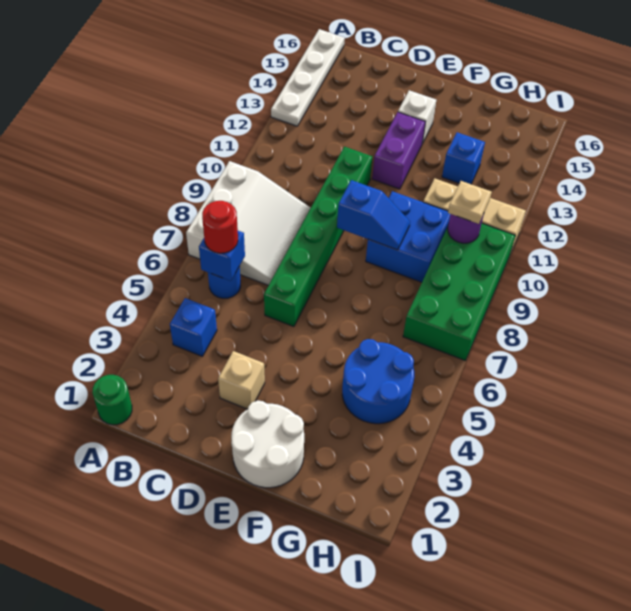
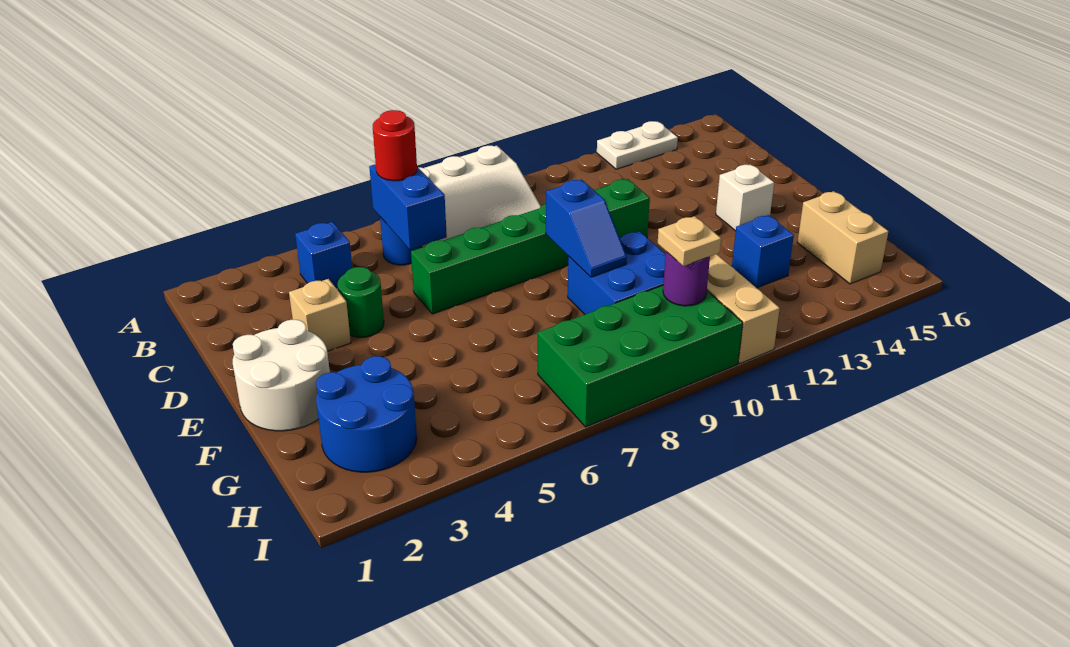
green round brick A1 level 1 -> green round brick D4 level 1
white plate A13:A16 level 1 -> white plate A13:A14 level 1
blue brick B6 level 2 -> blue brick B6:C6 level 2
purple brick E12:E13 level 1 -> none
blue round brick G4:H5 level 1 -> blue round brick G2:H3 level 1
none -> tan brick G15:H15 level 1

